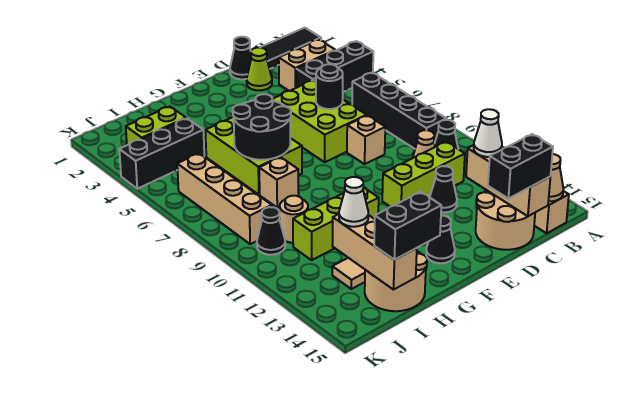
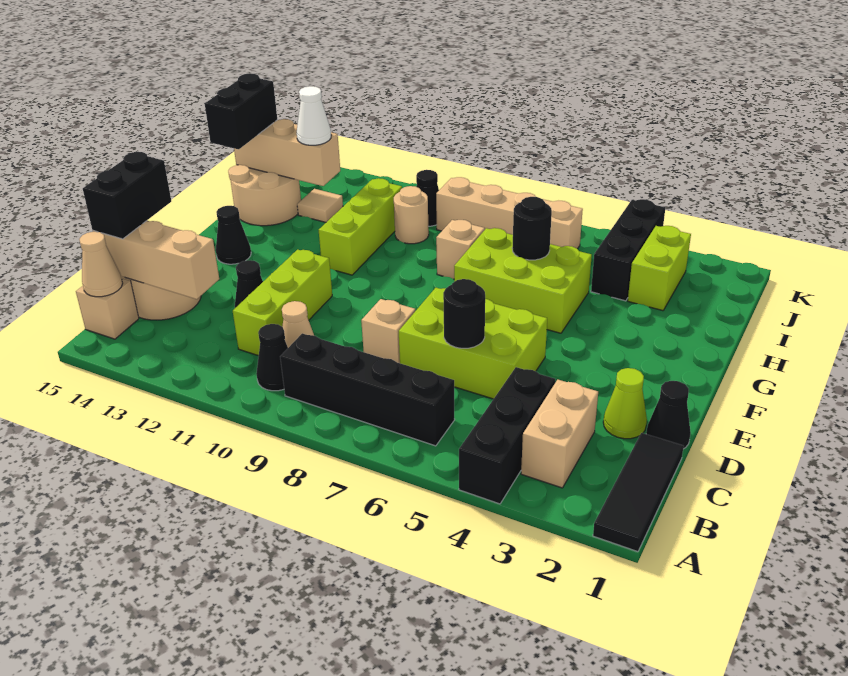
white cone C13 level 3 -> none
black round brick G6:H7 level 2 -> black round brick H6 level 2

